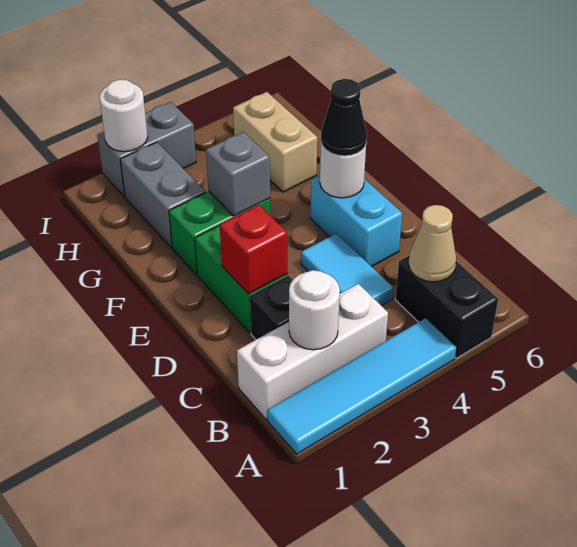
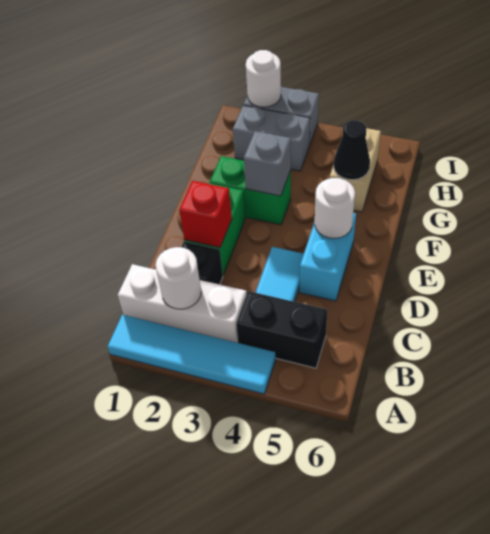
black brick A5:B5 level 1 -> black brick B4:B5 level 1
tan cone B5 level 2 -> none
black cone E5 level 3 -> black cone G5 level 2
grey brick G2:H2 level 1 -> grey brick H2:H3 level 1

